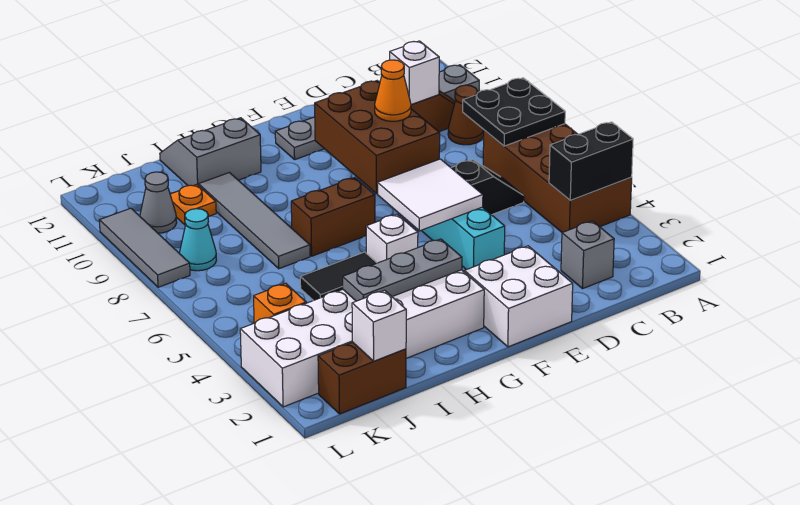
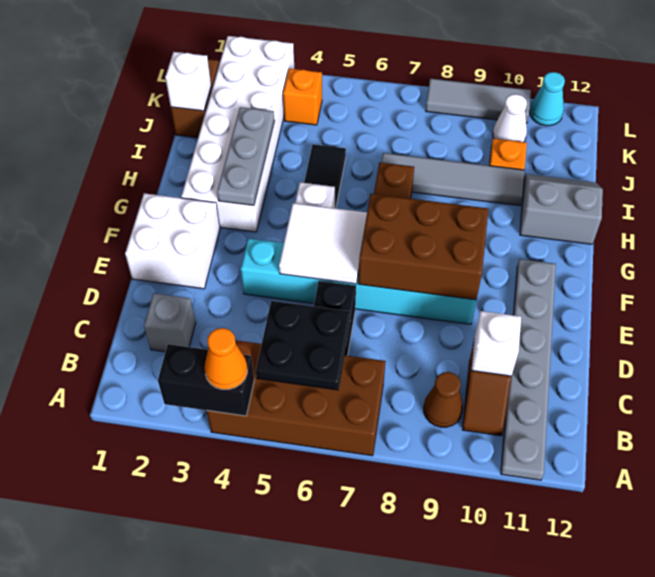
black brick A4:B4 level 2 -> black brick A3:A4 level 2
black plate A7:B8 level 2 -> black plate B5:C6 level 2
orange cone E8 level 3 -> orange cone A4 level 3
grey slope H11:I12 level 1 top 11 -> grey slope H11:I12 level 1 top H
cyan cone K8 level 1 -> cyan cone L11 level 1
grey cone K10 level 1 -> white cone K10 level 1

